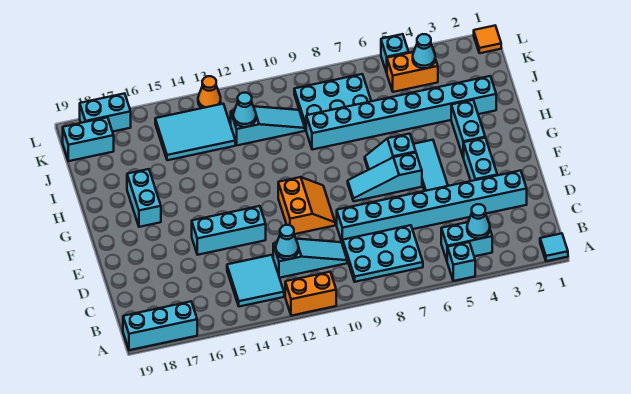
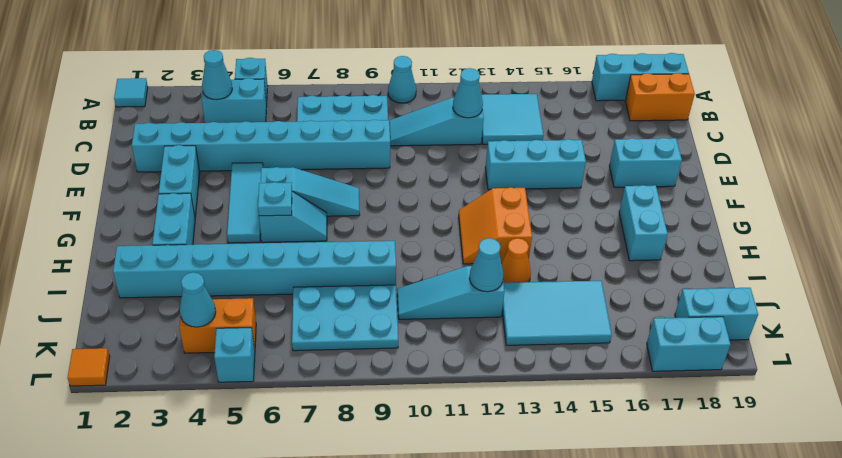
none -> cyan cone A10 level 1
orange brick A11:A12 level 1 -> orange brick B18:B19 level 1
orange slope E10:F11 level 1 top 11 -> orange slope G12:H13 level 1 top 13
none -> cyan brick E17:E18 level 1
none -> cyan plate G6 level 2
orange cone L13 level 1 -> orange cone I13 level 1

